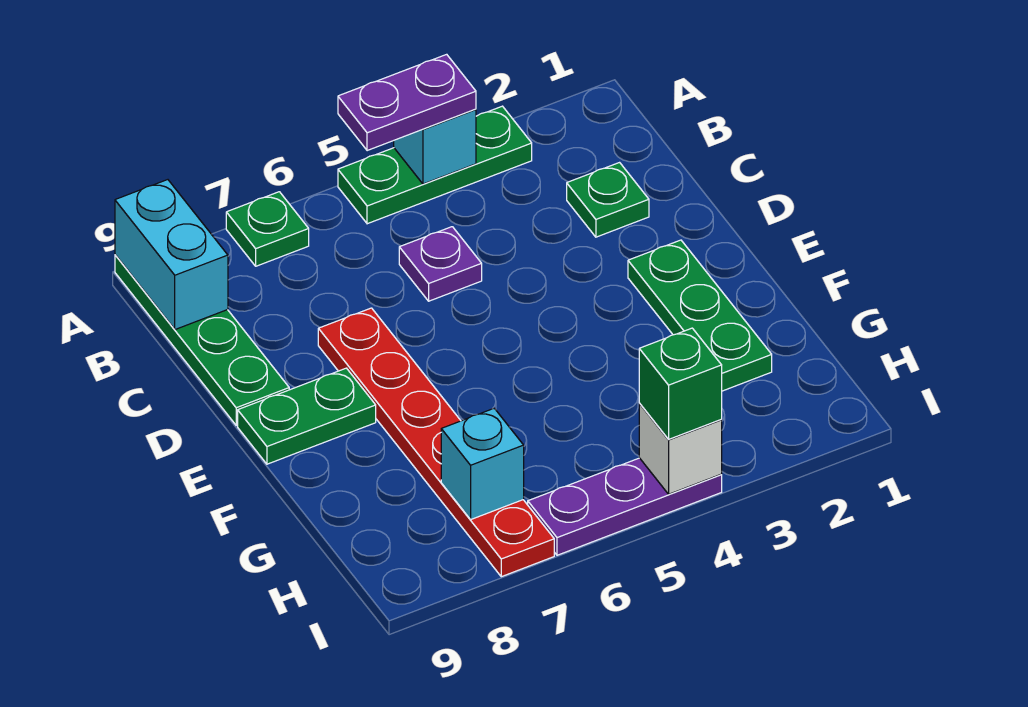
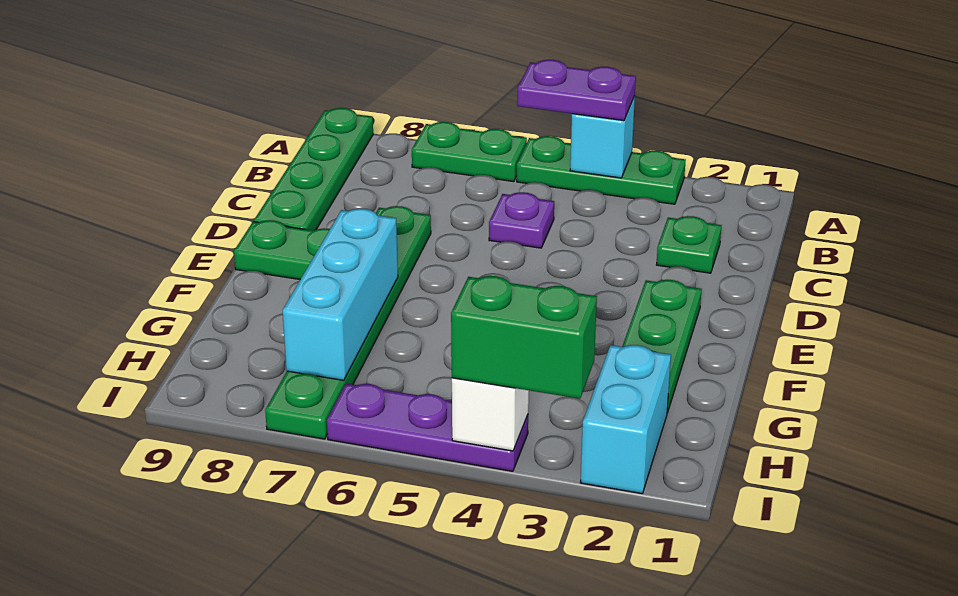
green plate A7 level 1 -> green plate A6:A7 level 1
cyan brick A9:B9 level 2 -> cyan brick H2:I2 level 1
red plate D7:I7 level 1 -> green plate D7:I7 level 1
cyan brick H7 level 2 -> cyan brick F7:H7 level 2
green brick I4 level 3 -> green brick I3:I4 level 3

